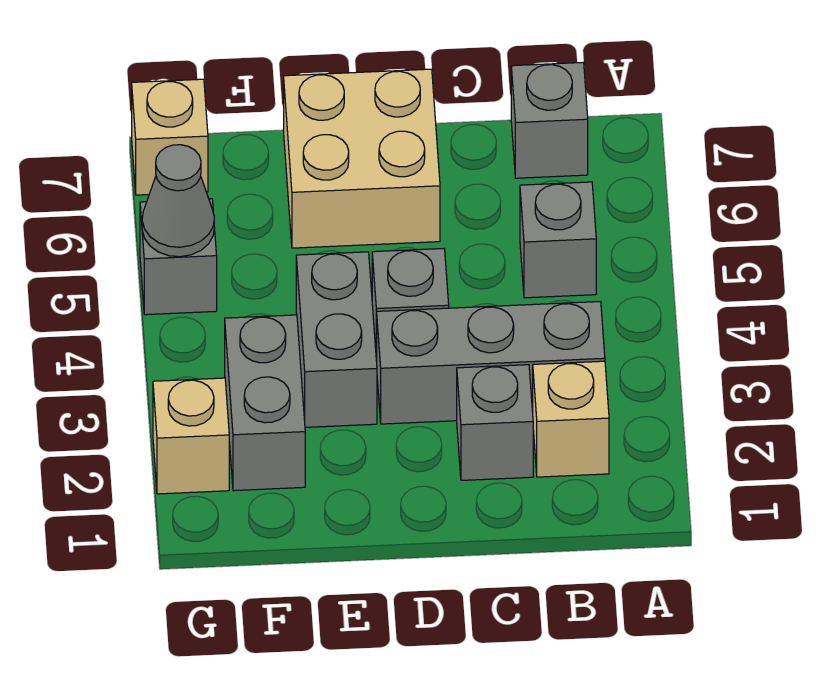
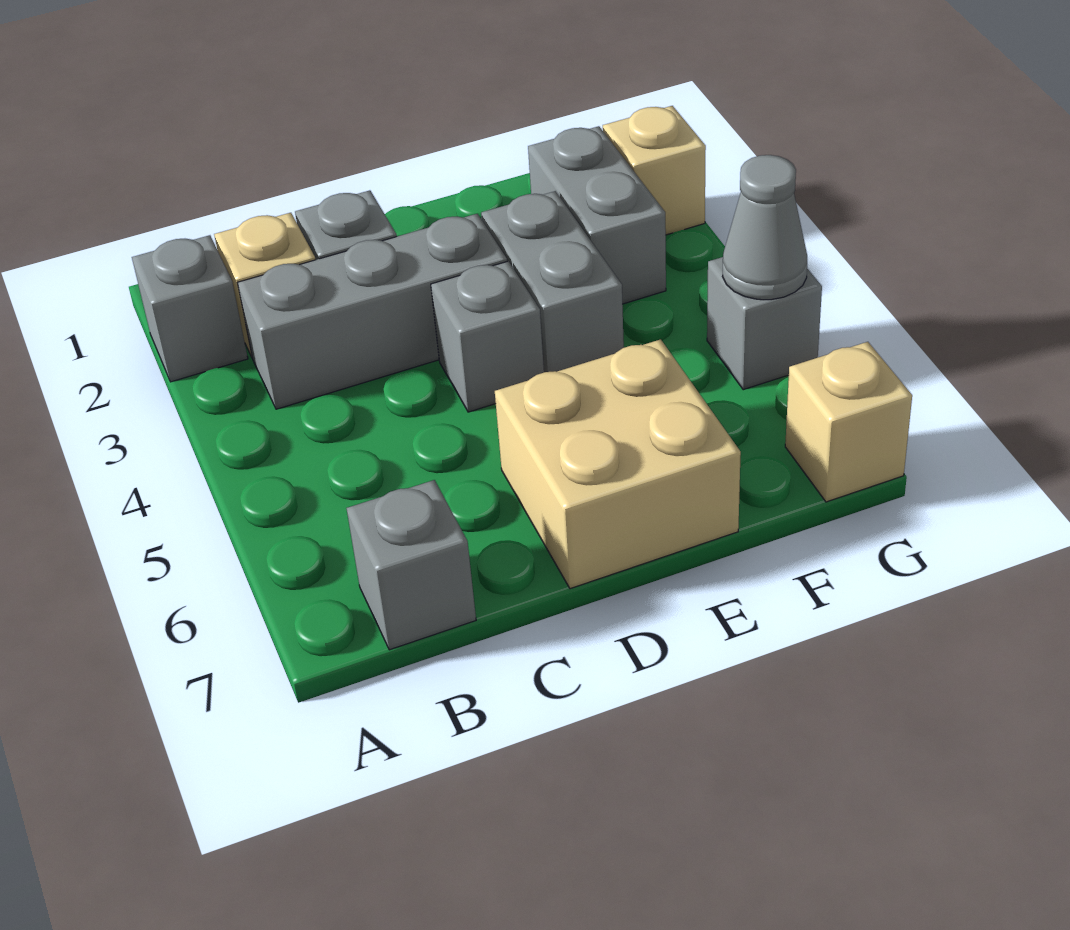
grey brick B5 level 1 -> grey brick A2 level 1

